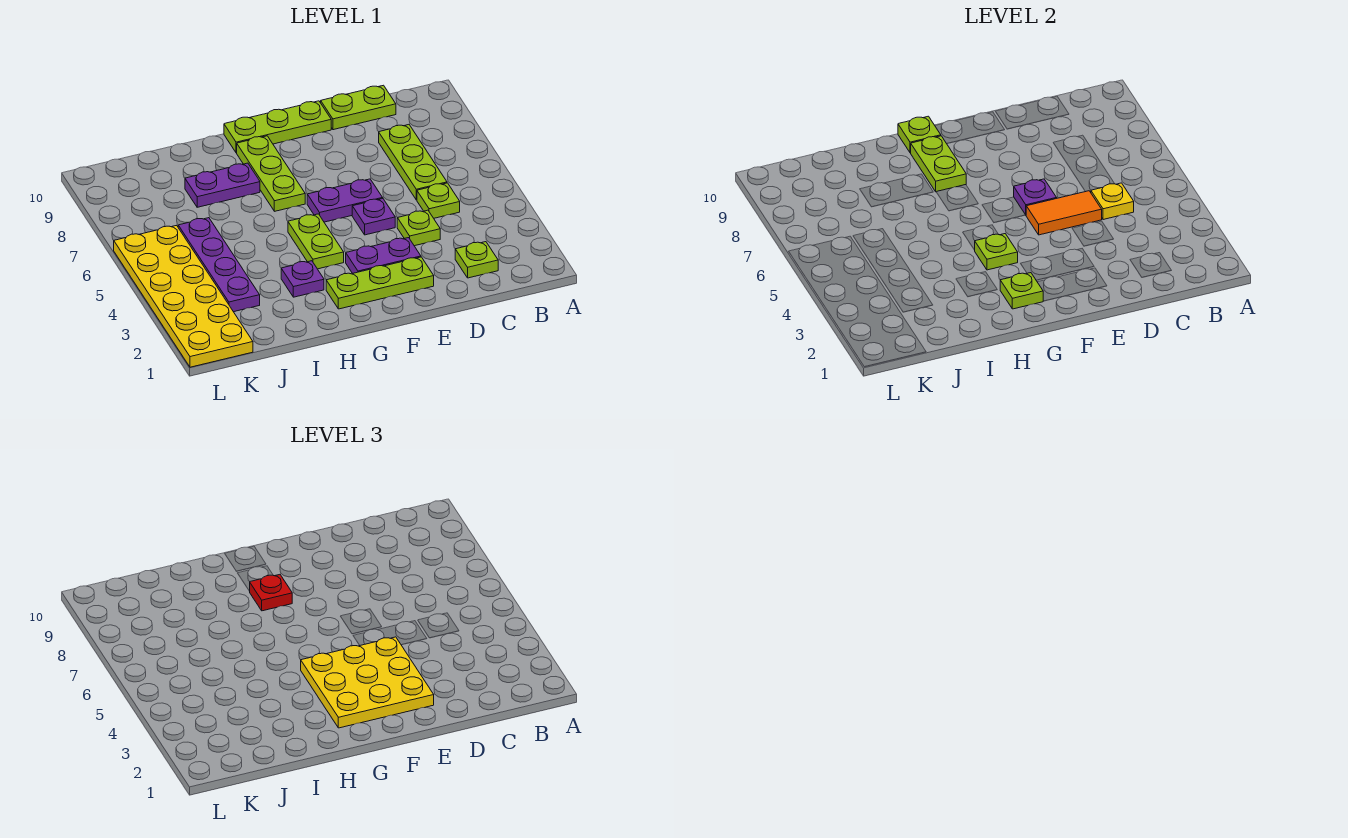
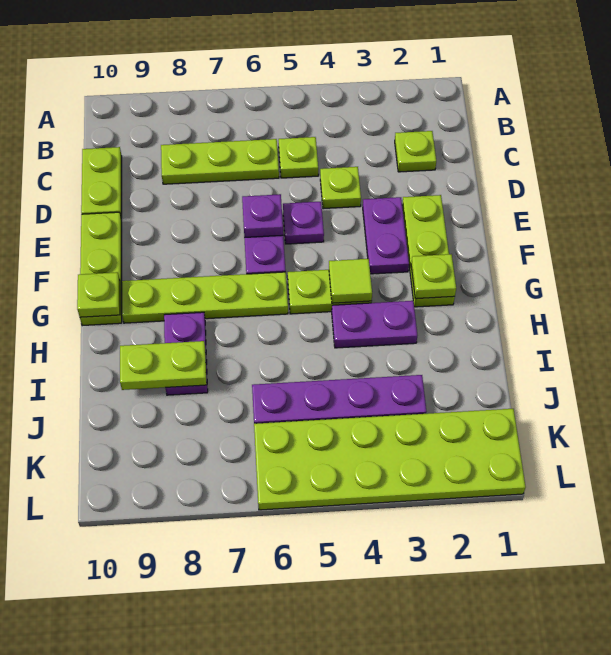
yellow plate C5 level 2 -> none
orange tile D5:E5 level 2 -> none
yellow plate E2:G4 level 3 -> none
lime plate G4 level 2 -> lime tile G4 level 2
lime plate G7:G9 level 1 -> lime plate G6:G9 level 1
lime plate G8:G9 level 2 -> lime plate I8:I9 level 2
red plate G8 level 3 -> none
purple plate H3 level 1 -> purple plate H3:H4 level 1
yellow plate K1:L6 level 1 -> lime plate K1:L6 level 1

